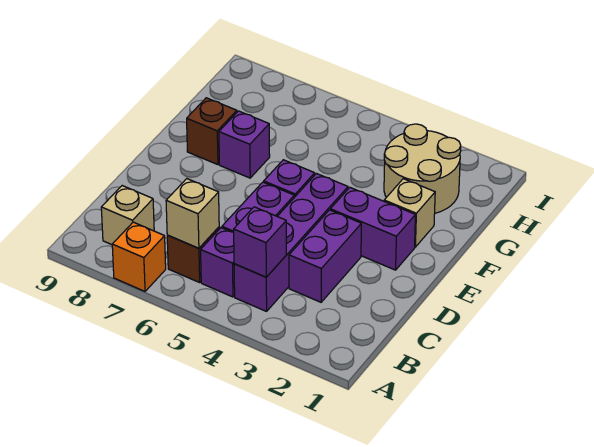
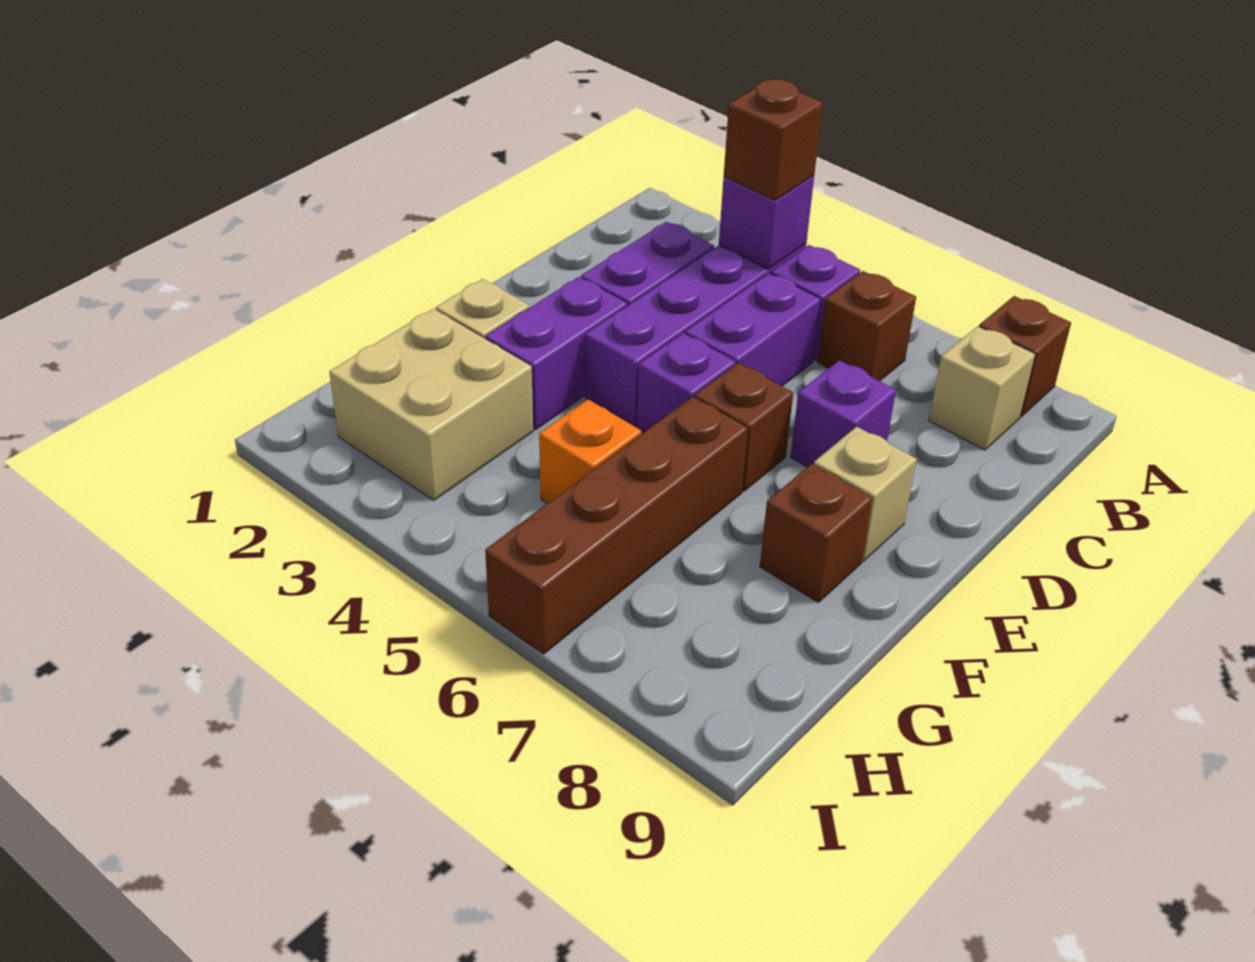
orange brick A7 level 1 -> orange brick G5 level 1
none -> brown brick A8 level 1
none -> brown brick B4 level 3
tan brick B6 level 2 -> tan brick E8 level 1
purple brick E2:E3 level 1 -> purple brick E3:F3 level 1
none -> brown brick E6 level 1
none -> brown brick F6:I6 level 1
purple brick F7 level 1 -> purple brick D7 level 1
tan round brick G2:H3 level 1 -> tan brick G2:H3 level 1

